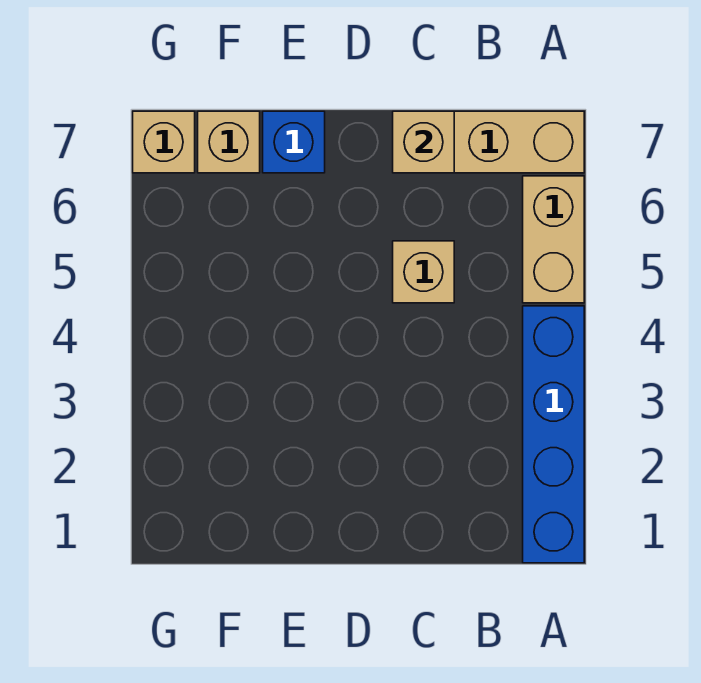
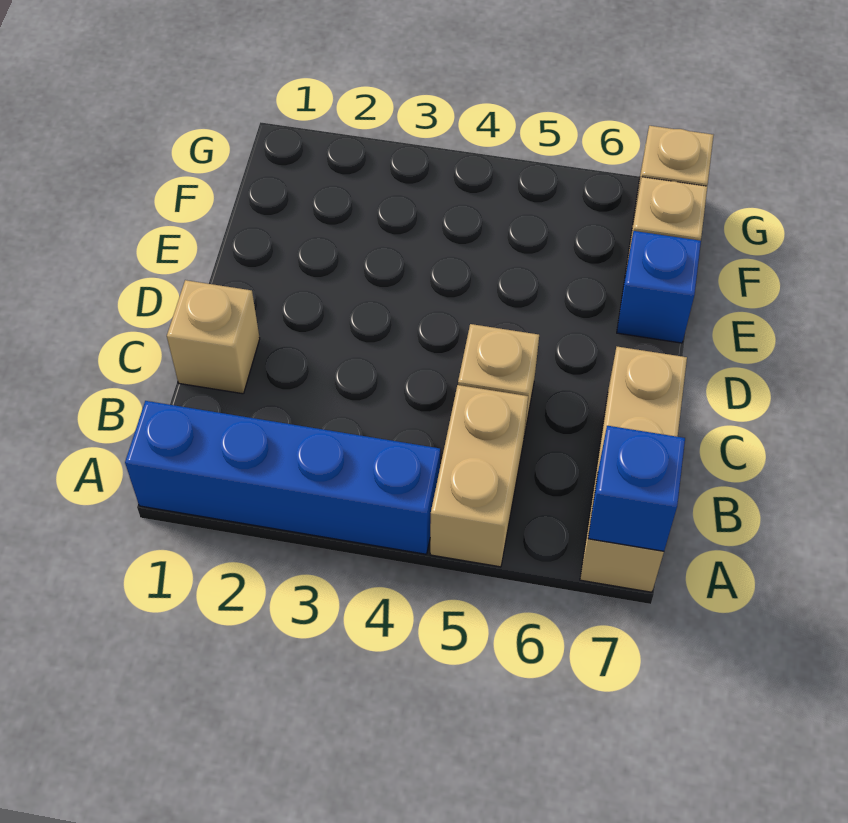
tan brick A5:A6 level 1 -> tan brick A5:B5 level 1
none -> blue brick A7 level 2
tan brick C7 level 2 -> tan brick C1 level 1

